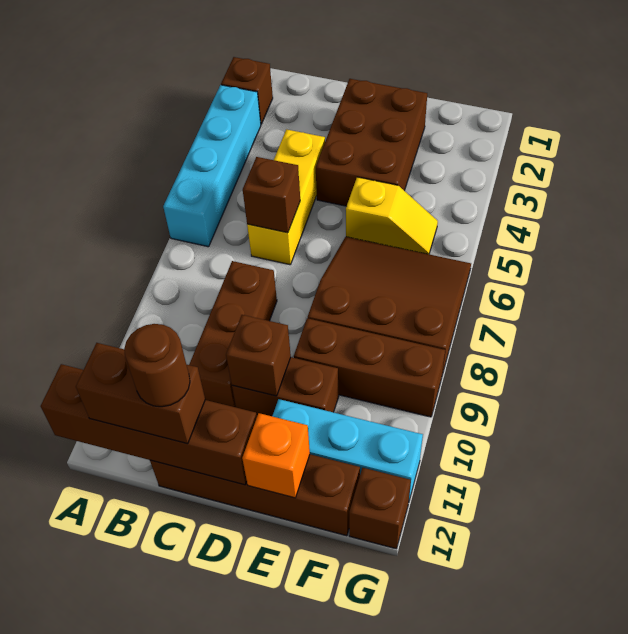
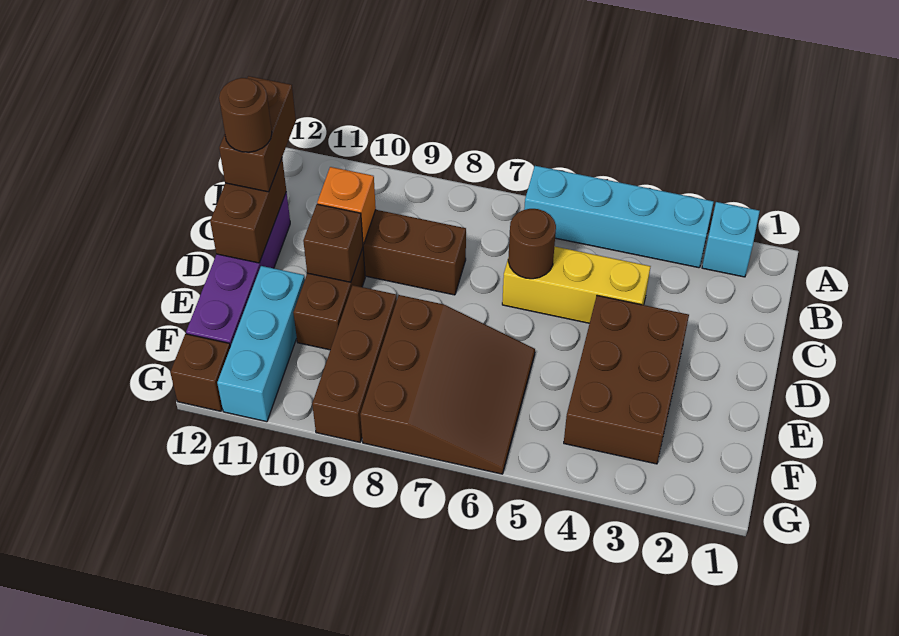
brown brick A2 level 1 -> cyan brick A2 level 1
brown brick A12:D12 level 2 -> brown brick C12:D12 level 2
brown brick C6 level 2 -> brown round brick C6 level 2
brown brick C12:F12 level 1 -> purple brick C12:F12 level 1
brown brick D2:E4 level 1 -> brown brick D3:F4 level 1
yellow slope E5:F5 level 1 top E -> none
orange brick E12 level 2 -> orange brick C10 level 2

